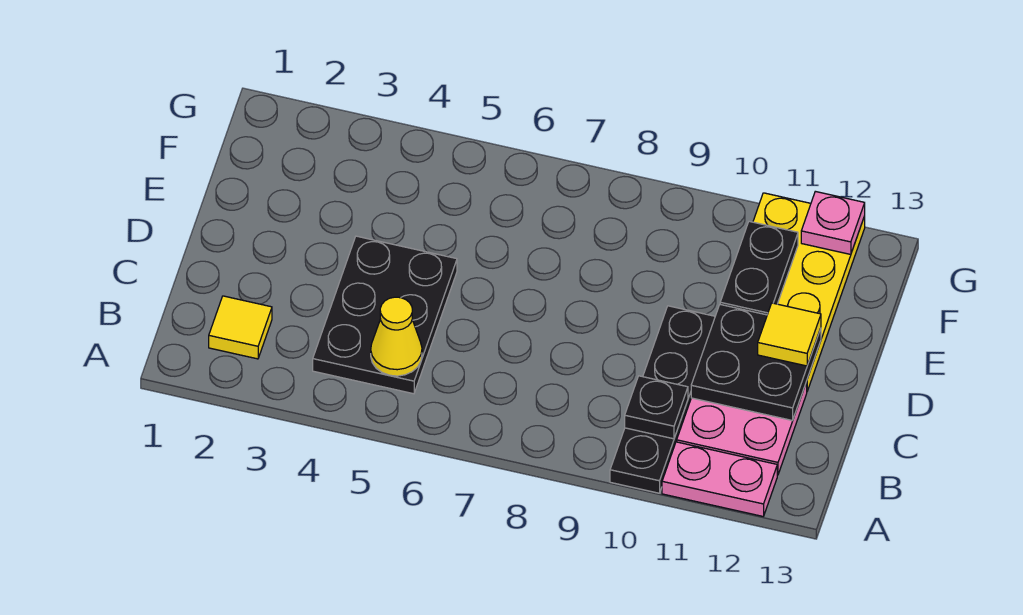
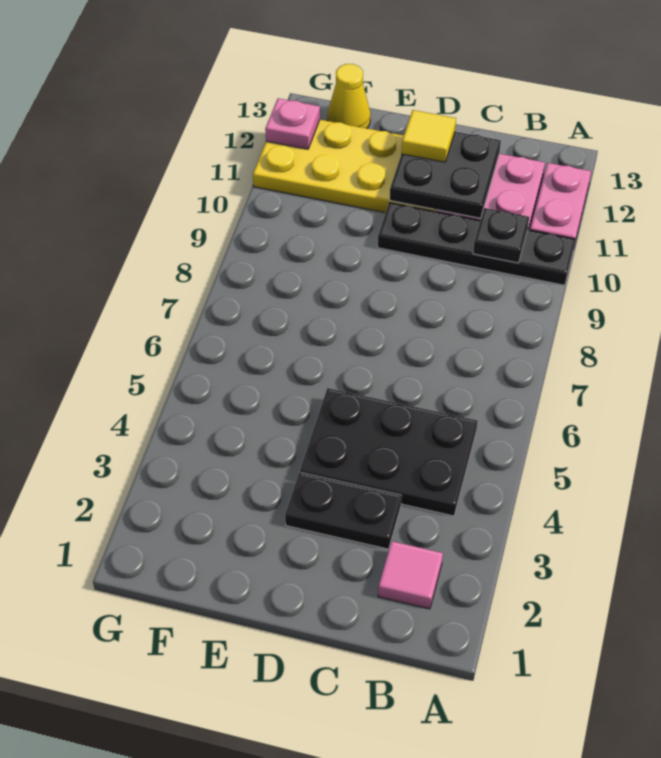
yellow tile B2 level 1 -> pink tile B2 level 1
yellow cone B5 level 2 -> yellow cone F13 level 1
black plate E11:F11 level 2 -> black plate C3:D3 level 1

